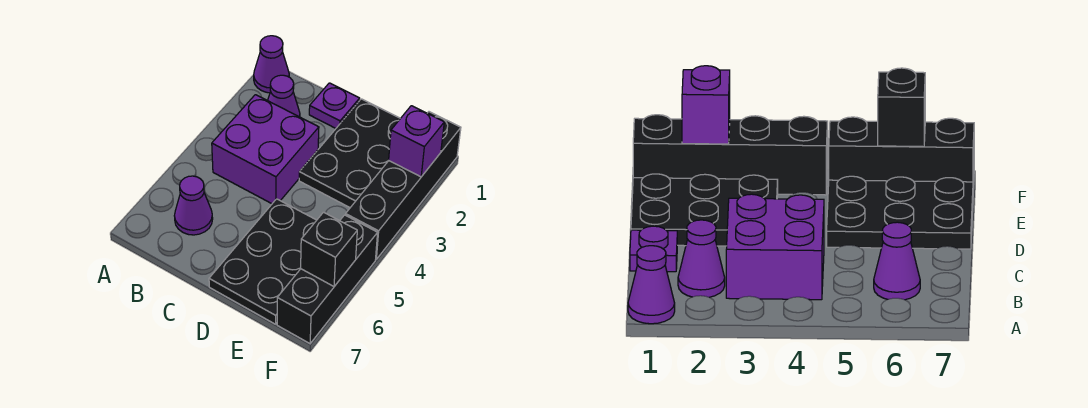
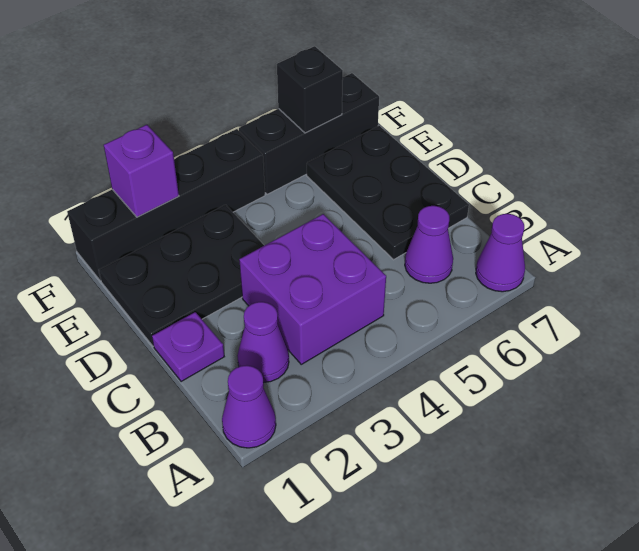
none -> purple cone A7 level 1
black plate D5:E7 level 1 -> black plate C6:E7 level 1

